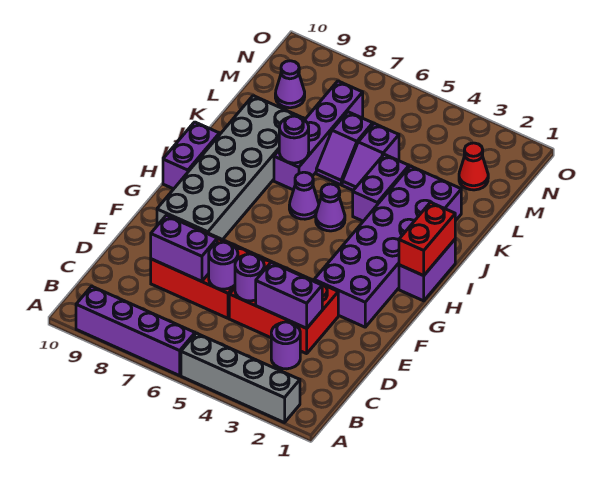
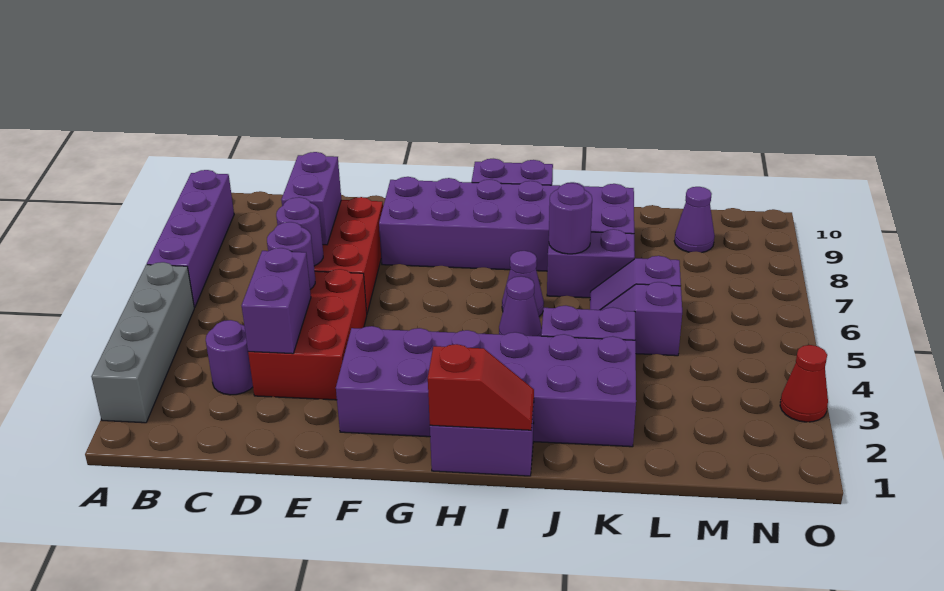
grey brick F8:K9 level 1 -> purple brick F8:K9 level 1
red brick H1:I1 level 2 -> red slope H1:I1 level 2 top H
purple brick J7:M7 level 1 -> purple brick J7:K7 level 1
red cone M2 level 1 -> red cone O3 level 1

